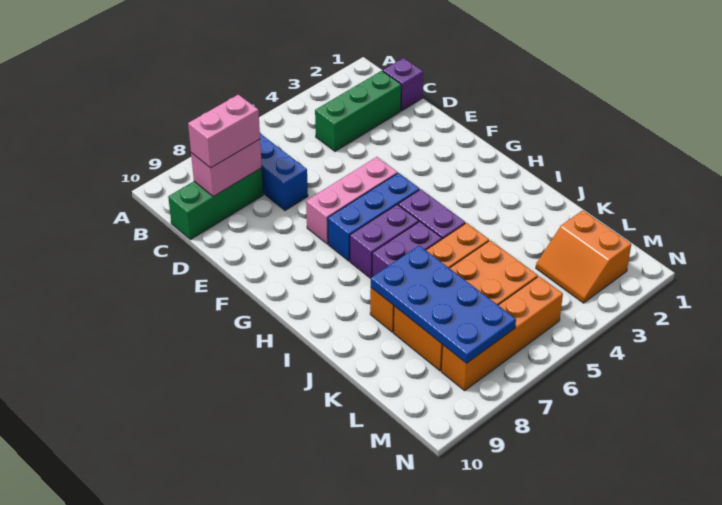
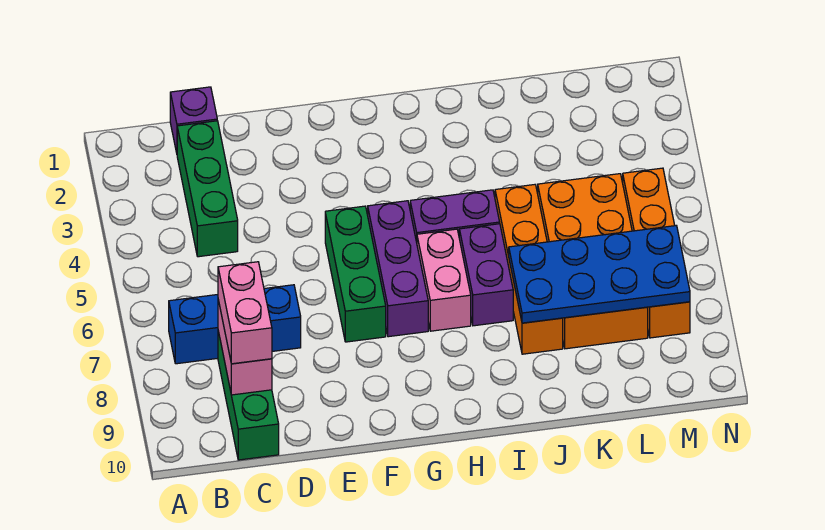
pink brick F5:F7 level 1 -> green brick F5:F7 level 1
blue brick G5:G7 level 1 -> purple brick G5:G7 level 1
purple brick H6:H7 level 1 -> pink brick H6:H7 level 1
orange slope L2:M3 level 1 top 2 -> none

